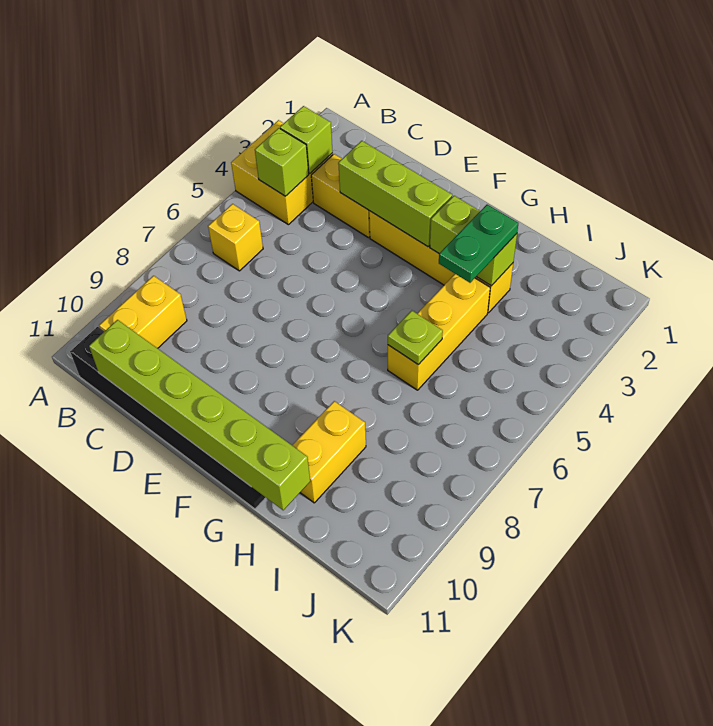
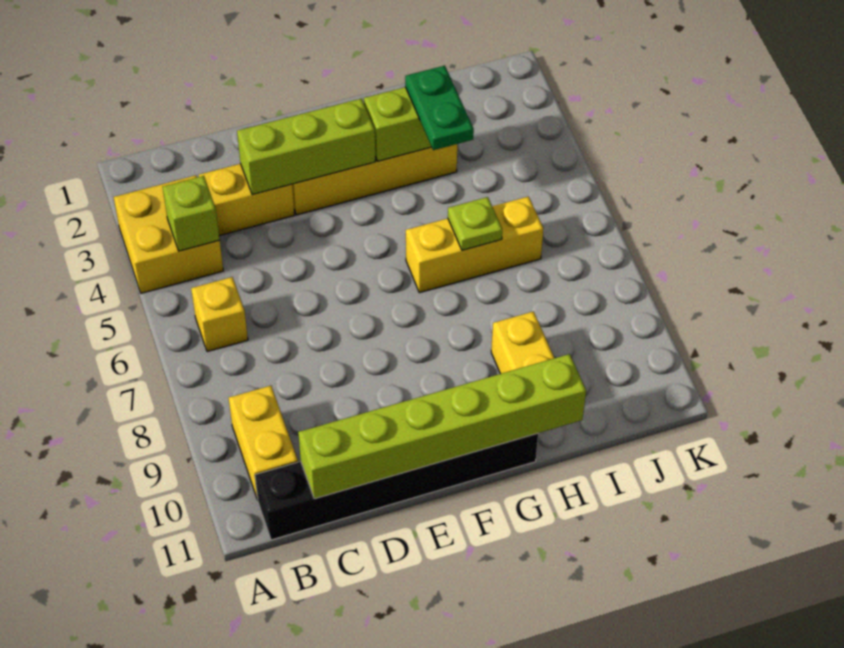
lime brick B3 level 2 -> none
yellow brick H4:H6 level 1 -> yellow brick G6:I6 level 1

